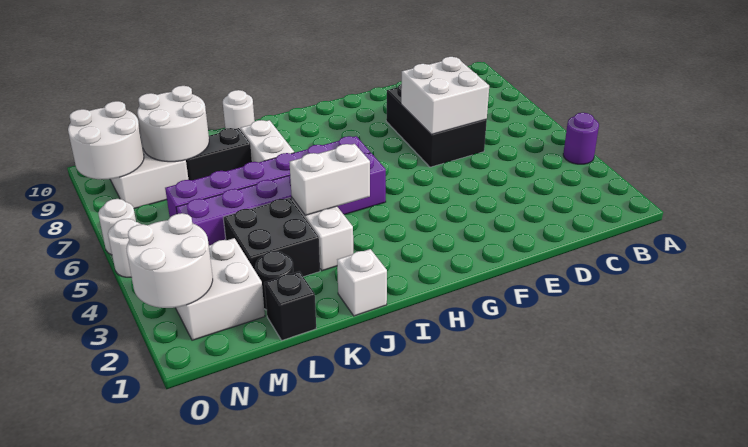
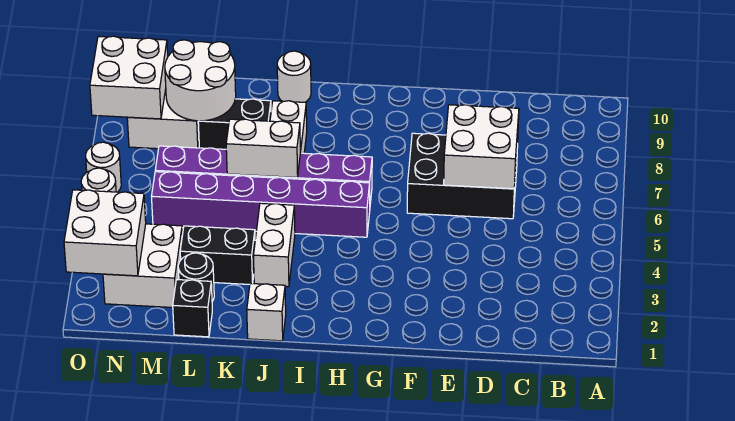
purple round brick A4 level 1 -> none
black brick D6:E8 level 1 -> black brick D6:F7 level 1
white brick I4:J4 level 2 -> white brick J6:K6 level 2
black brick K3:L4 level 1 -> black brick K3:L3 level 1
white round brick N2:O3 level 2 -> white brick N2:O3 level 2
white round brick N8:O9 level 2 -> white brick N8:O9 level 2

